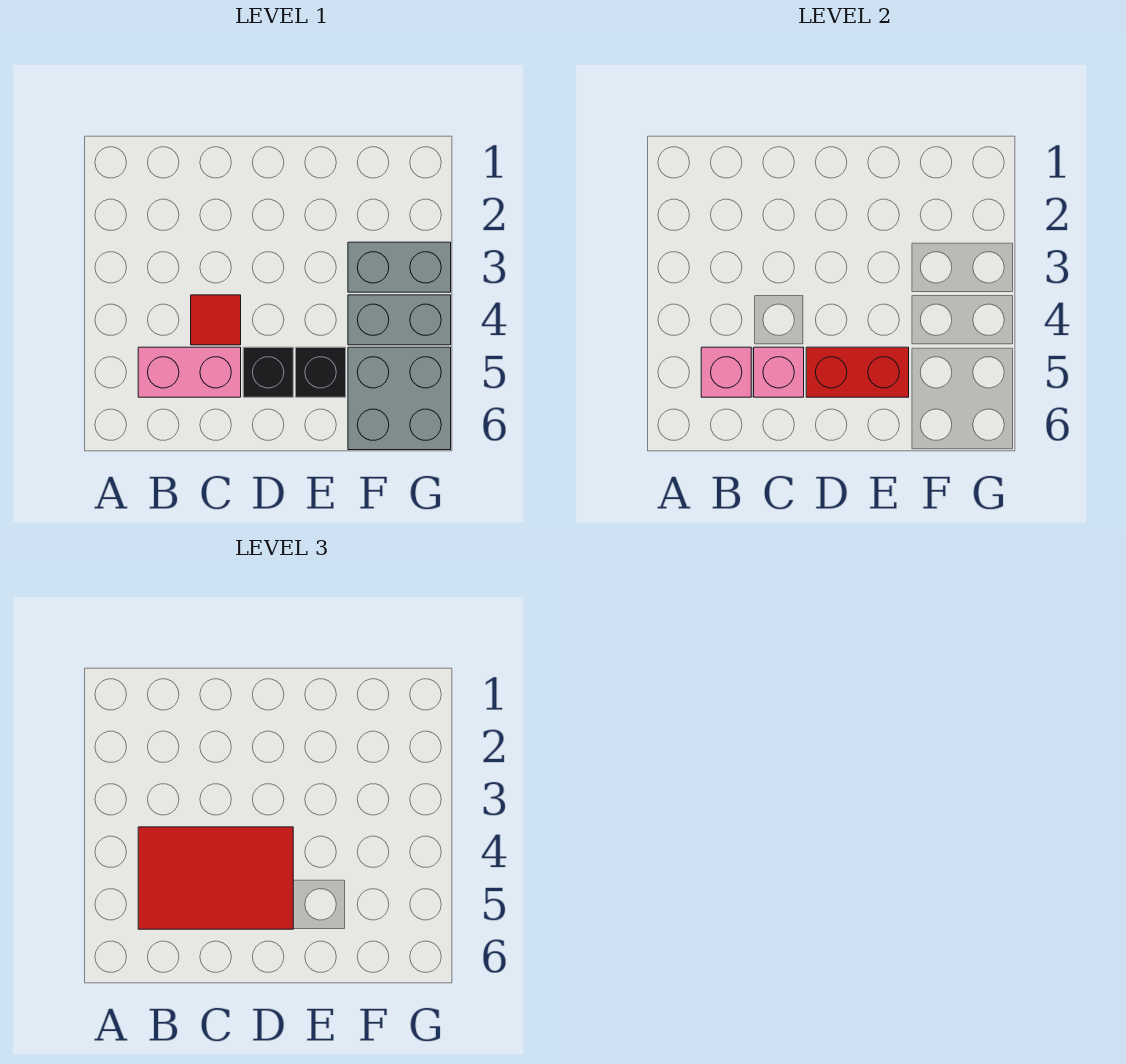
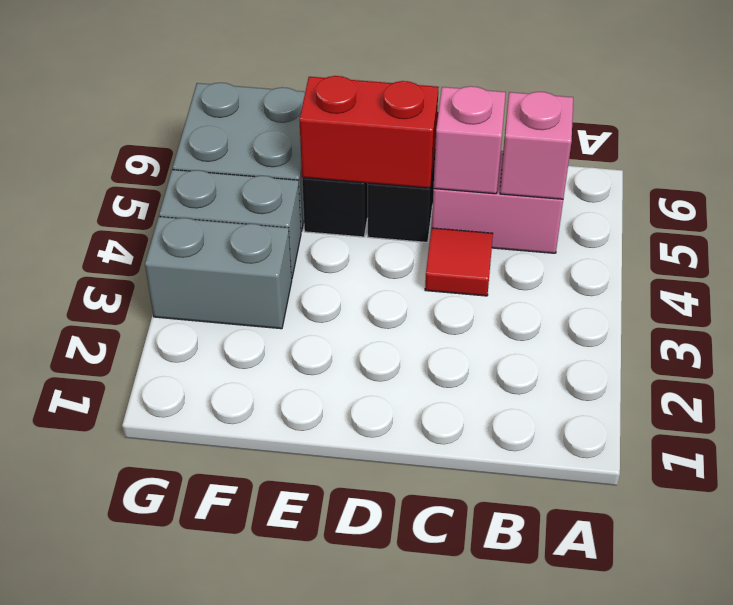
red tile B4:D5 level 3 -> none

